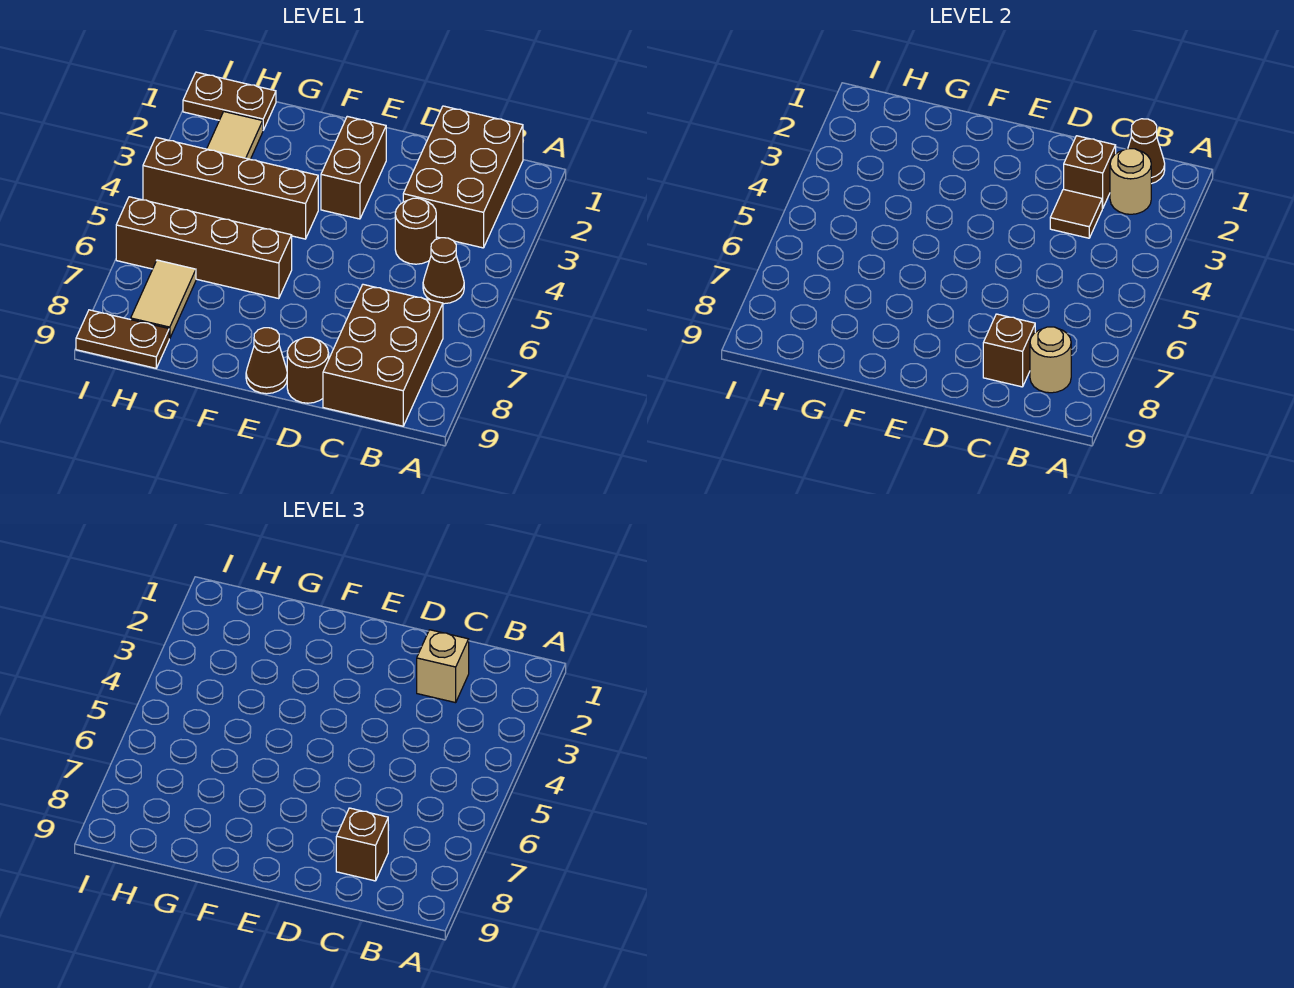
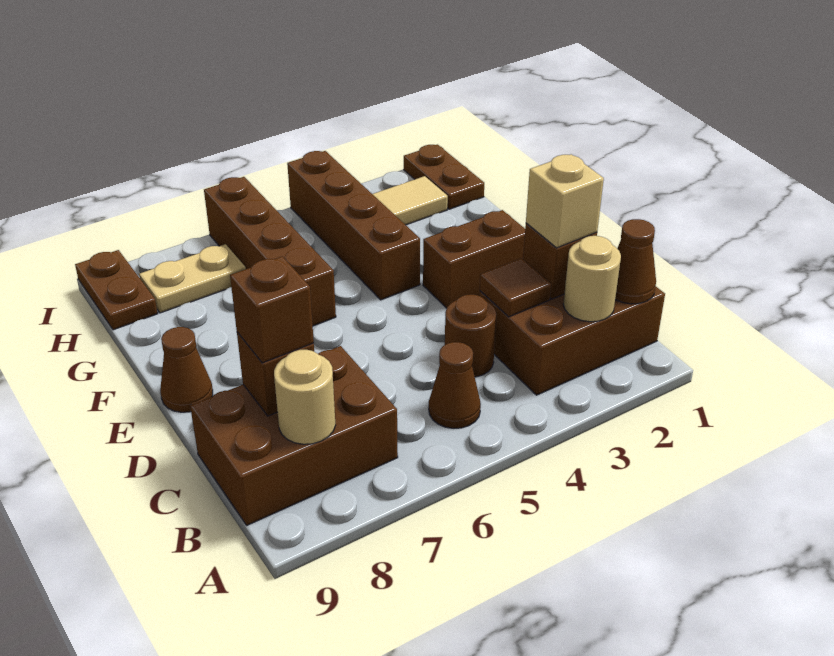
brown round brick D9 level 1 -> none
tan tile H7:H8 level 1 -> tan plate H7:H8 level 1

